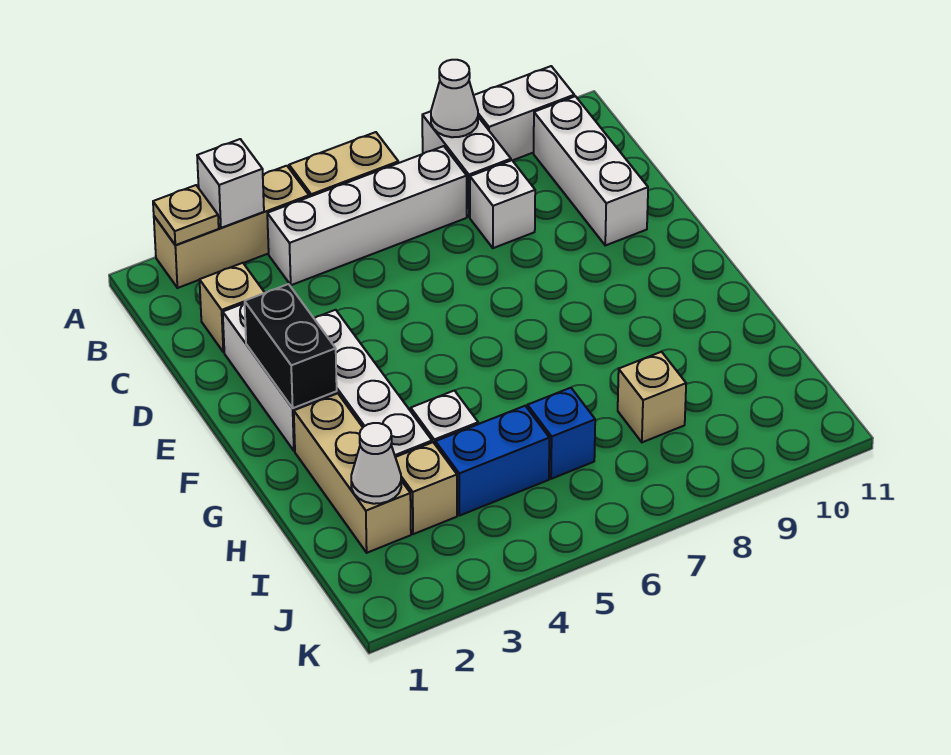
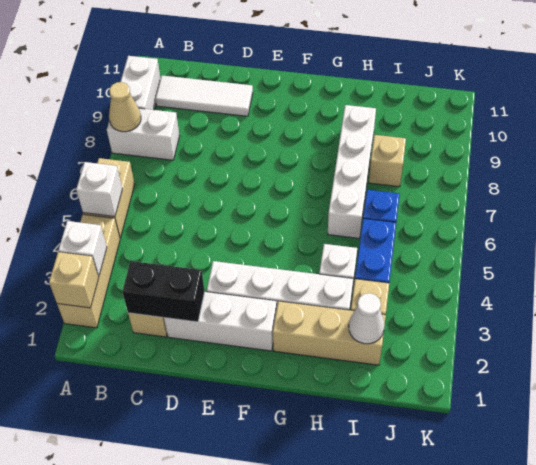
tan plate A2 level 2 -> tan brick A2 level 2
white cone A8 level 2 -> tan cone A8 level 2
white brick B4:B7 level 1 -> white brick H6:H9 level 1
white brick B10:D10 level 1 -> white tile B10:D10 level 1
white brick C8 level 1 -> white brick A5 level 2
black brick E2:F2 level 2 -> black brick C2:D2 level 2

